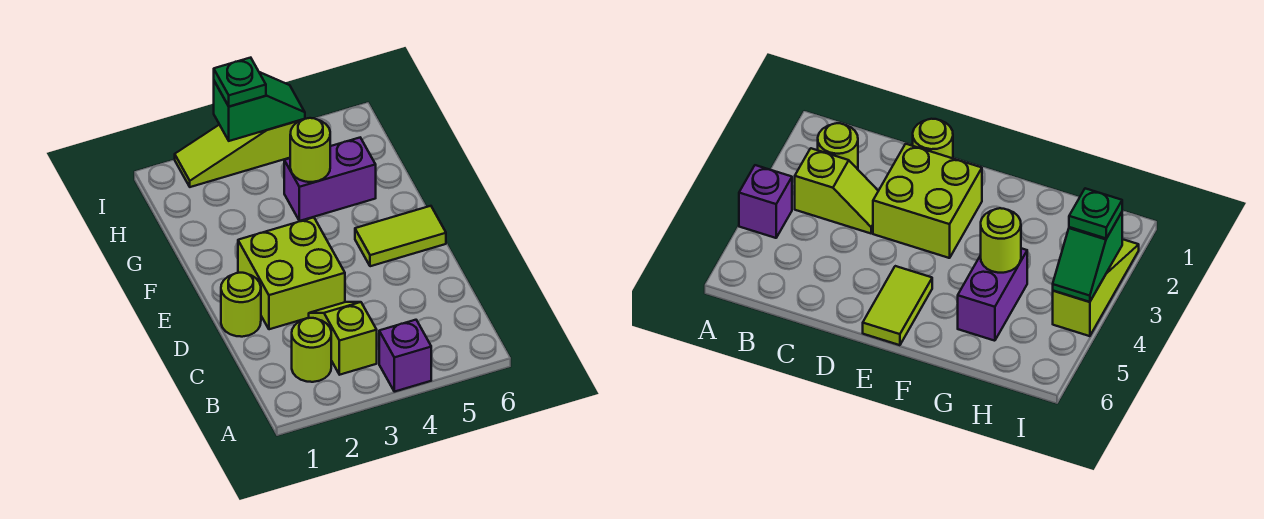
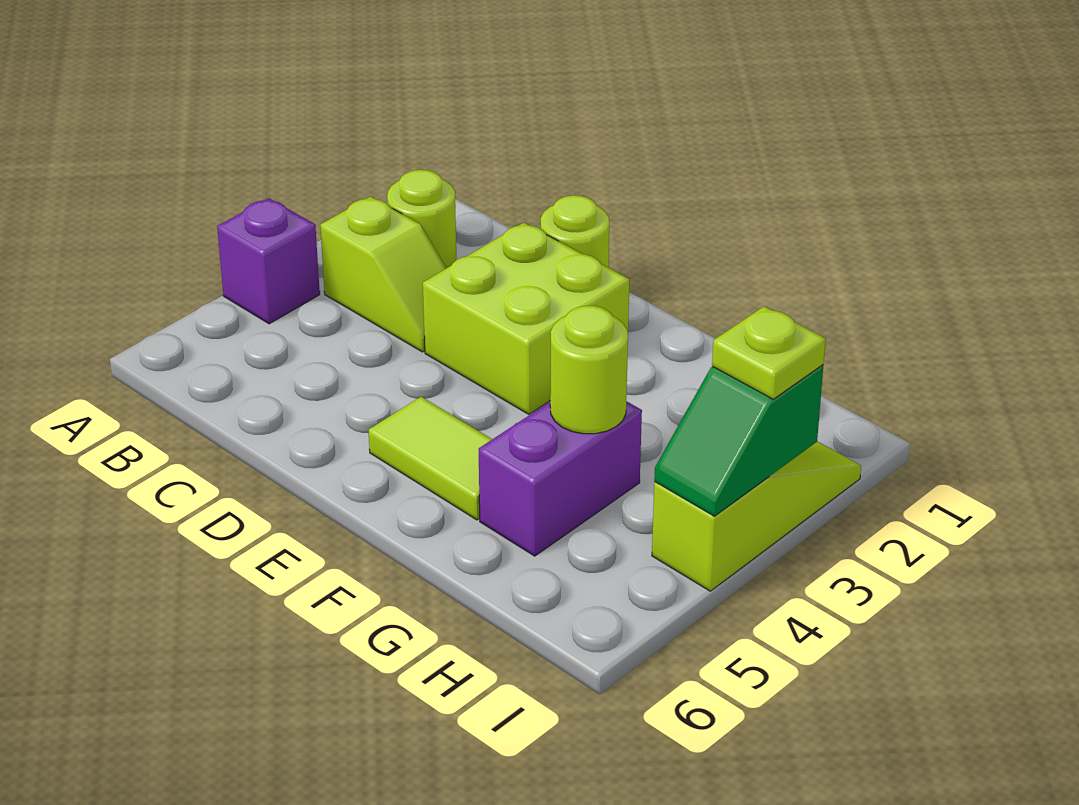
lime tile E5:E6 level 1 -> lime tile E5:F5 level 1
green plate I3 level 3 -> lime plate I3 level 3

